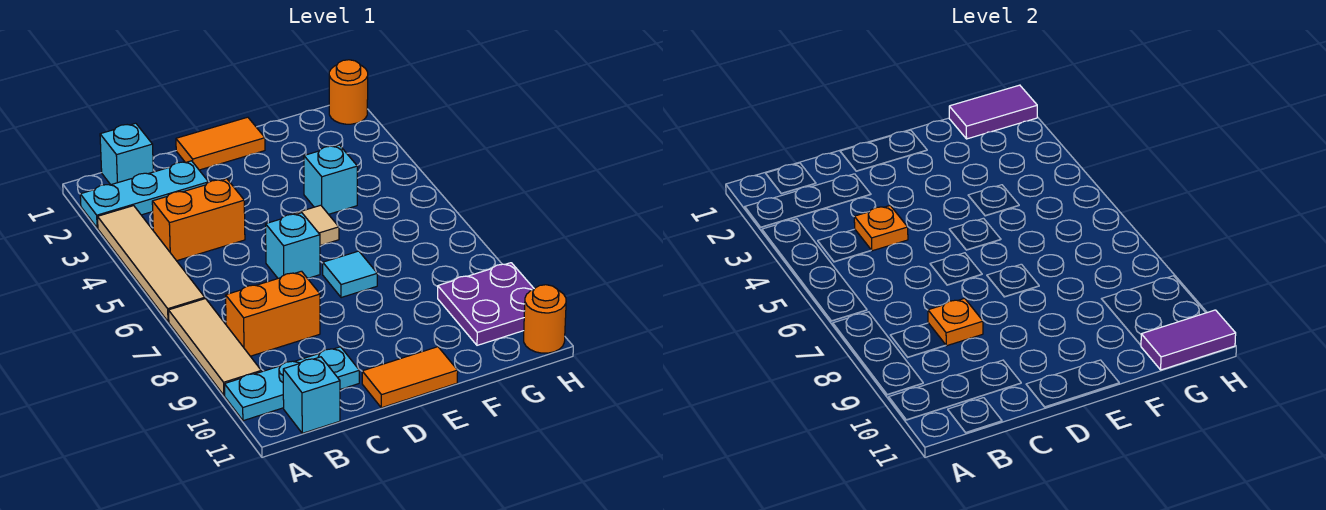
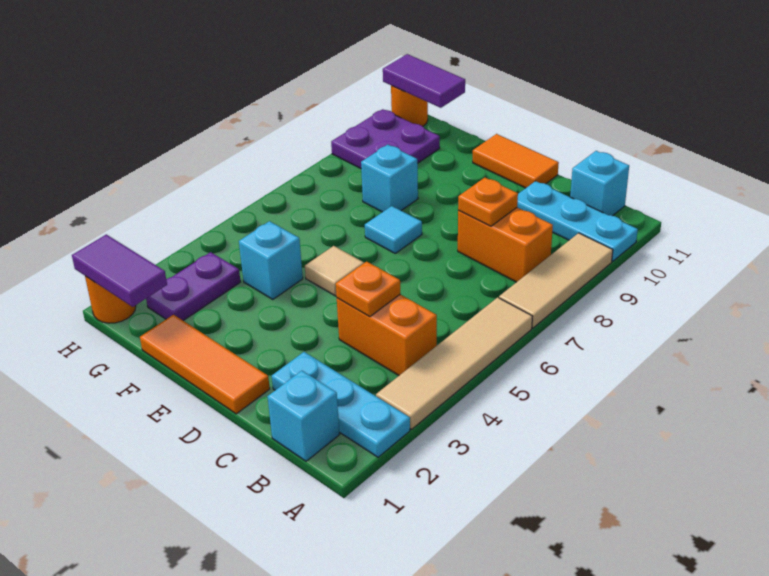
orange tile D1:E1 level 1 -> orange tile D1:F1 level 1
cyan brick D6 level 1 -> cyan brick F8 level 1
none -> purple plate G2:G3 level 1

